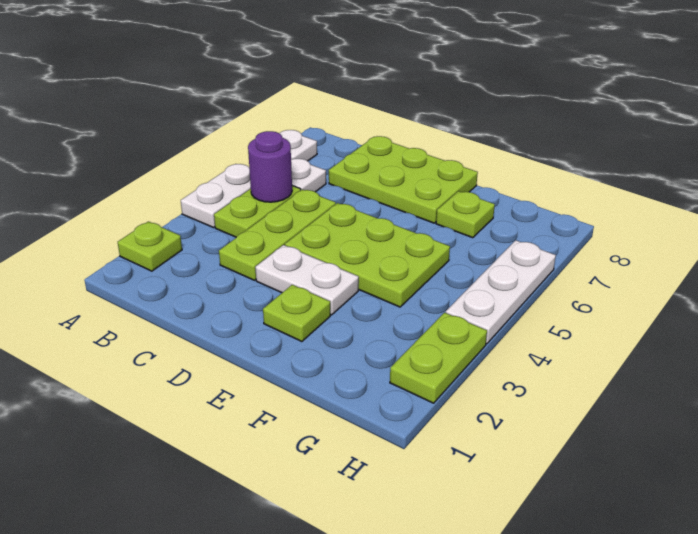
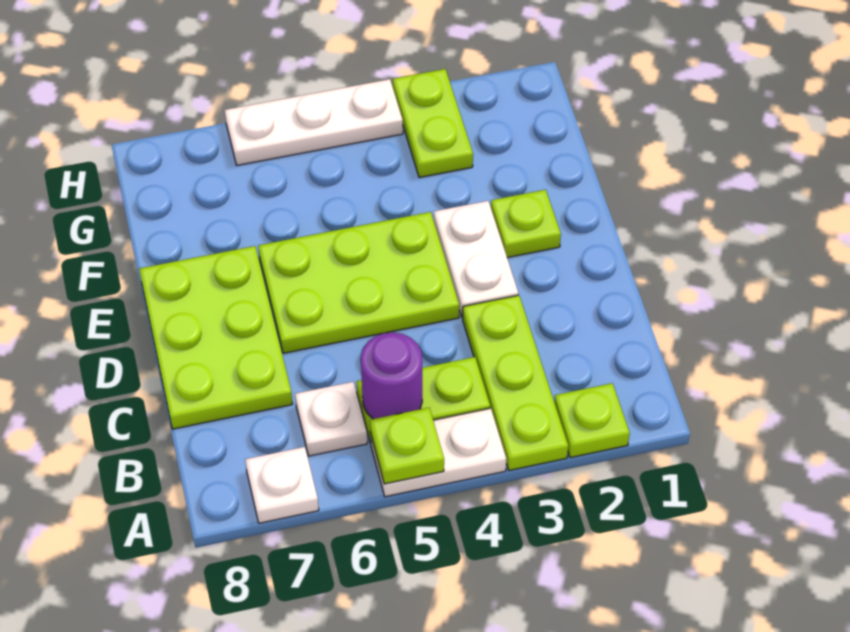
lime plate C3:C5 level 1 -> lime plate A3:C3 level 1
lime plate D4:F5 level 1 -> lime plate D4:E6 level 1
lime plate F7 level 1 -> lime plate A5 level 2
lime plate H2:H3 level 1 -> lime plate G3:H3 level 1

